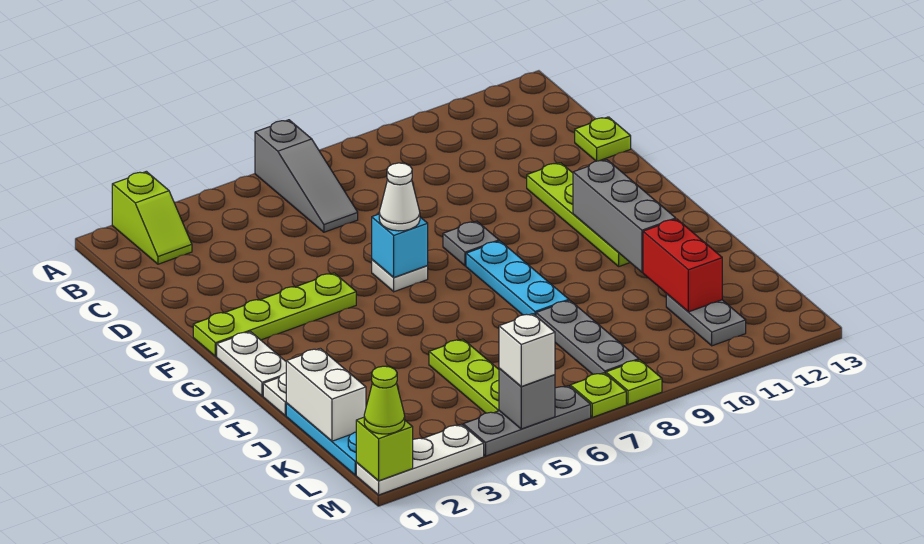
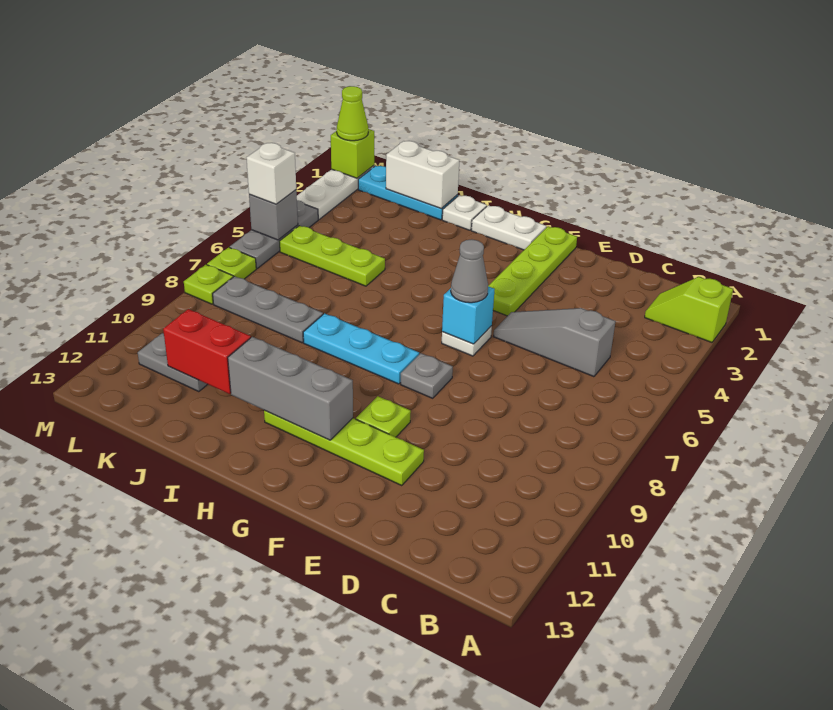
grey slope A6:C6 level 1 top A -> grey slope C5:E5 level 1 top C
lime plate D13 level 1 -> lime plate F10 level 1
white cone F6 level 3 -> grey cone F6 level 3

